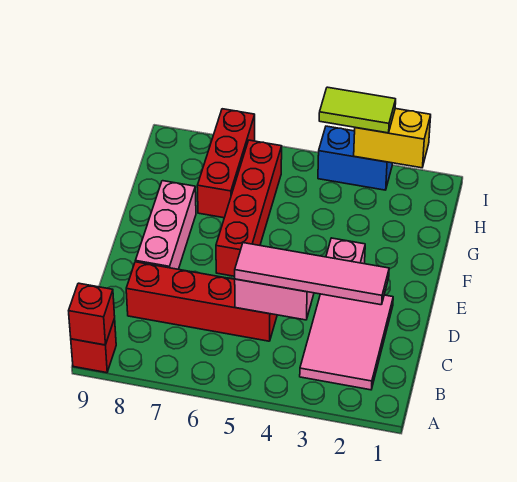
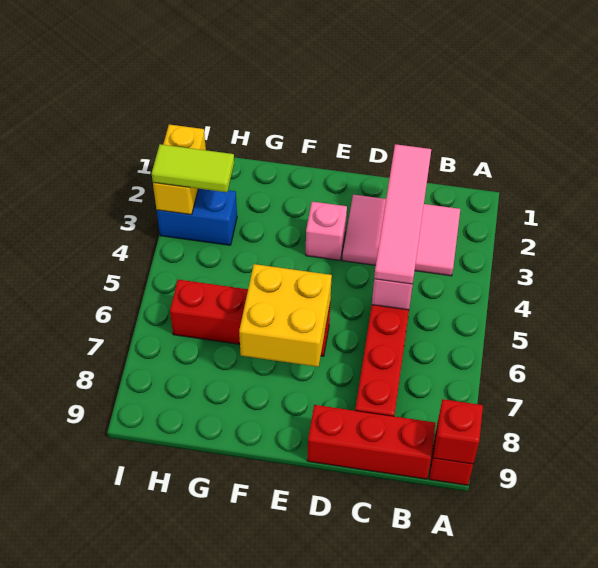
pink brick D8:F8 level 1 -> none
none -> yellow brick E6:F7 level 2
red brick G7:I7 level 1 -> red brick B9:D9 level 1
blue brick I3:I4 level 1 -> blue brick H3:I3 level 1
lime tile I3:I4 level 3 -> lime tile H3:I3 level 3

